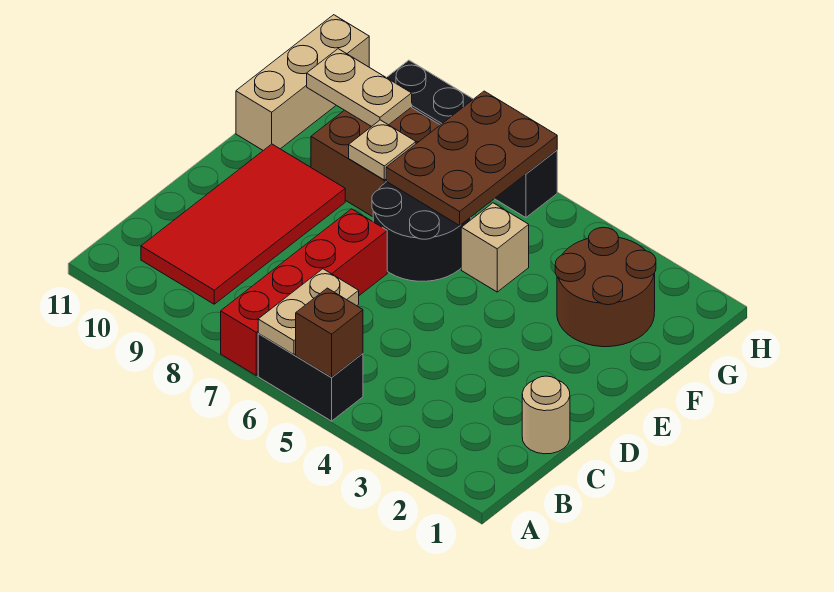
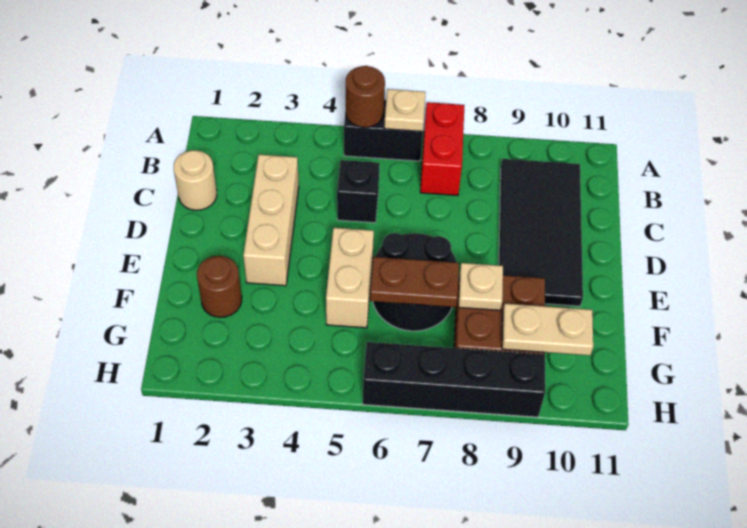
brown brick A5 level 2 -> brown round brick A5 level 2
tan plate A6:B6 level 2 -> tan plate A6 level 2
red brick A7:D7 level 1 -> red brick A7:B7 level 1
red tile B9:E10 level 1 -> black tile B9:E10 level 1
none -> black brick C5 level 1
brown round brick F2:G3 level 1 -> brown round brick F2 level 1
tan brick F5 level 1 -> tan brick E5:F5 level 1
brown plate F6:H7 level 2 -> brown plate F6:F7 level 2
tan brick F11:H11 level 1 -> tan brick C3:E3 level 1

